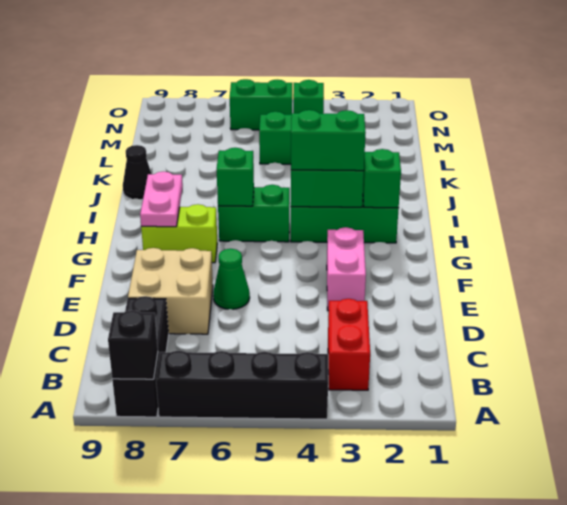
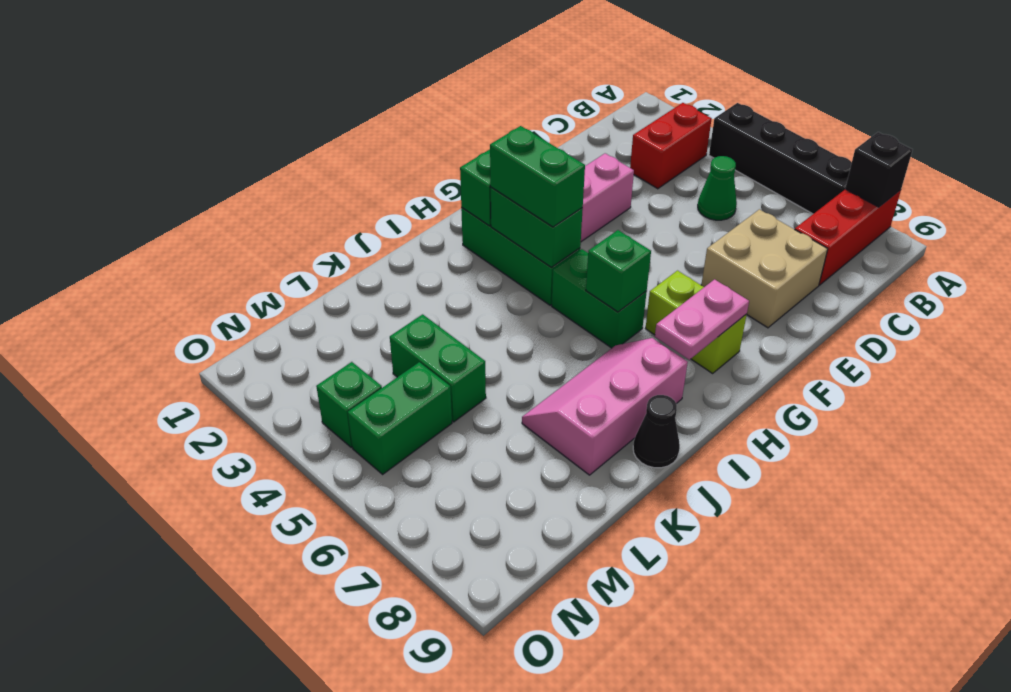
black brick A8:C8 level 1 -> red brick A8:C8 level 1
green cone E6 level 1 -> green cone C5 level 1
none -> pink slope I7:K8 level 1 top 8
green brick N5:N6 level 1 -> green brick M5:N5 level 1

